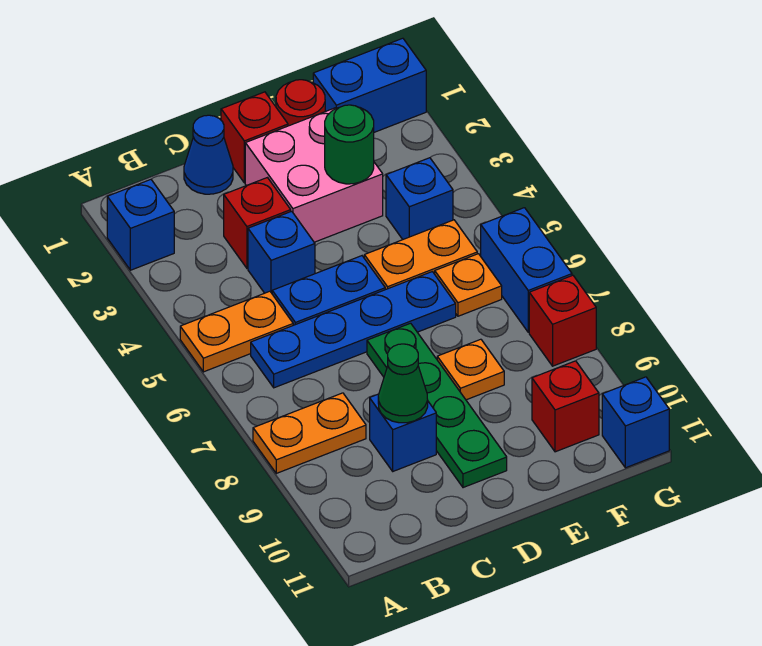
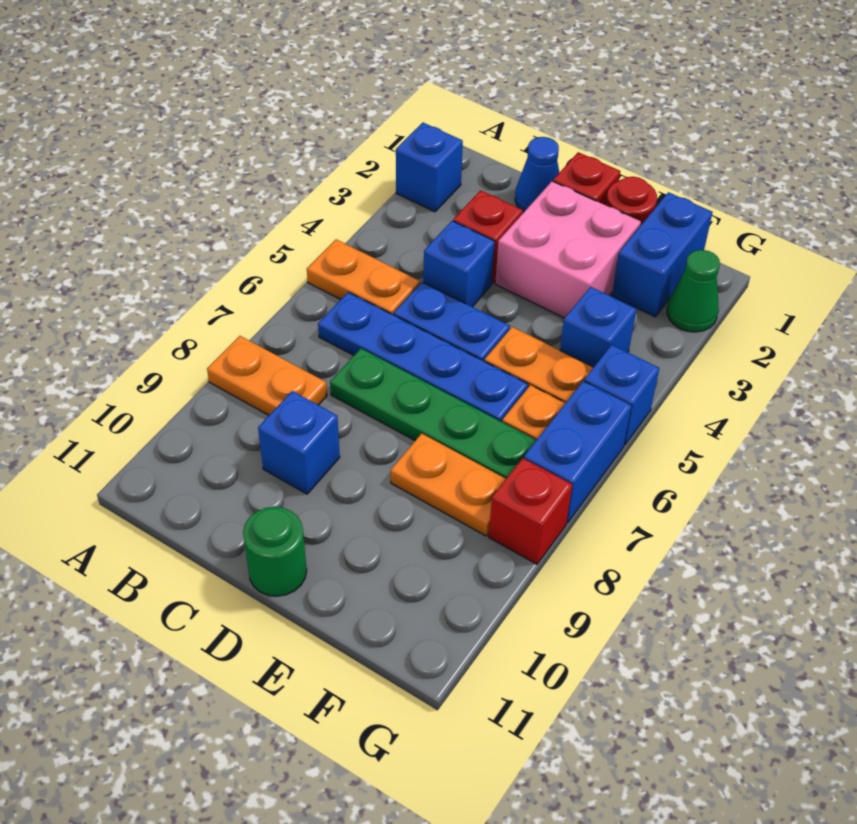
green cone C9 level 2 -> green cone G2 level 1
green plate D7:D10 level 1 -> green plate C7:F7 level 1
green round brick E3 level 2 -> green round brick D11 level 1
orange plate E8 level 1 -> orange plate E8:F8 level 1
blue brick F1:G1 level 1 -> blue brick F1:F2 level 1
red brick F10 level 1 -> none
blue brick G11 level 1 -> blue brick G5 level 1

